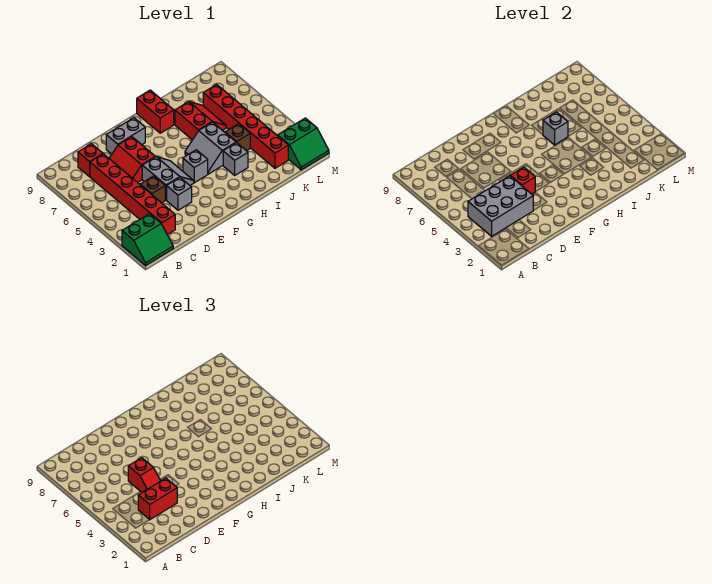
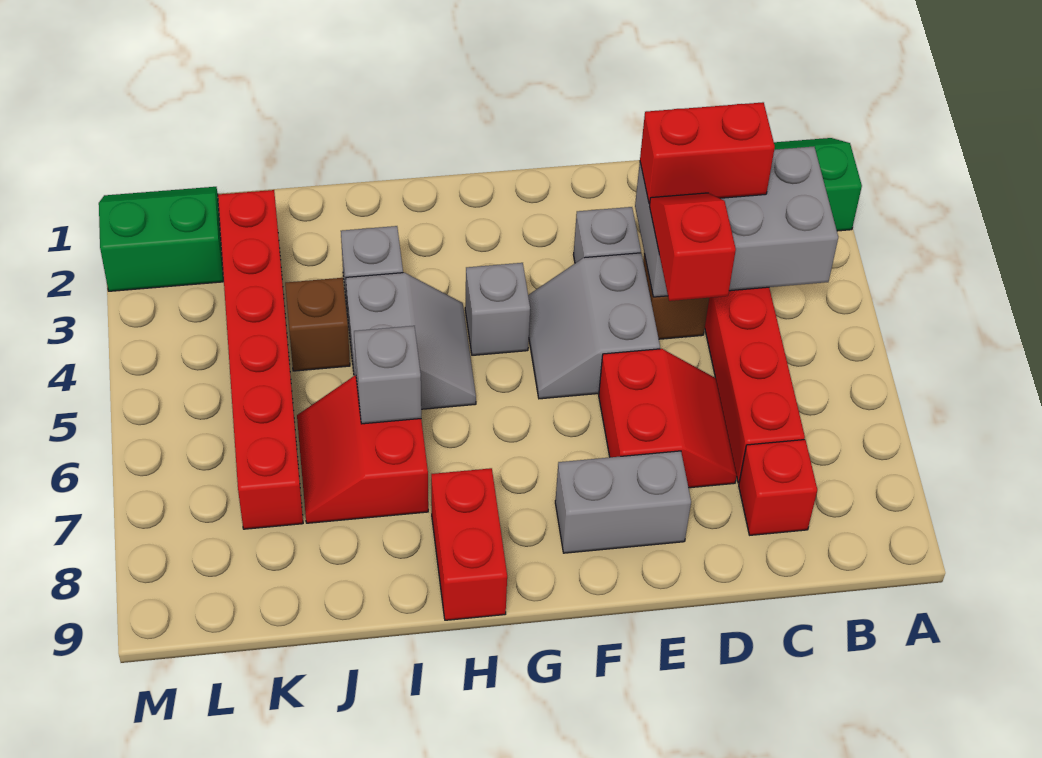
red brick E4 level 2 -> none

